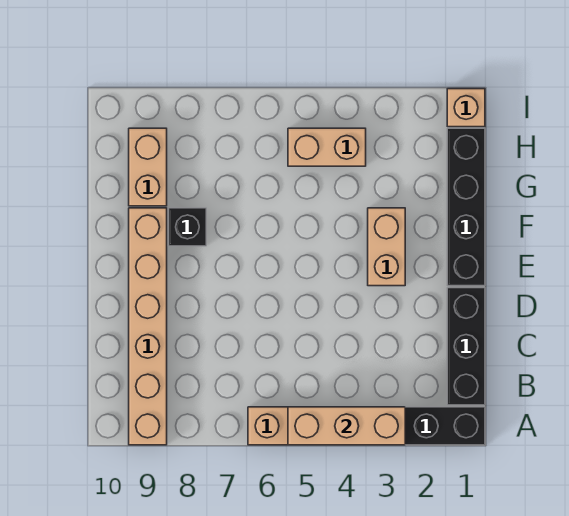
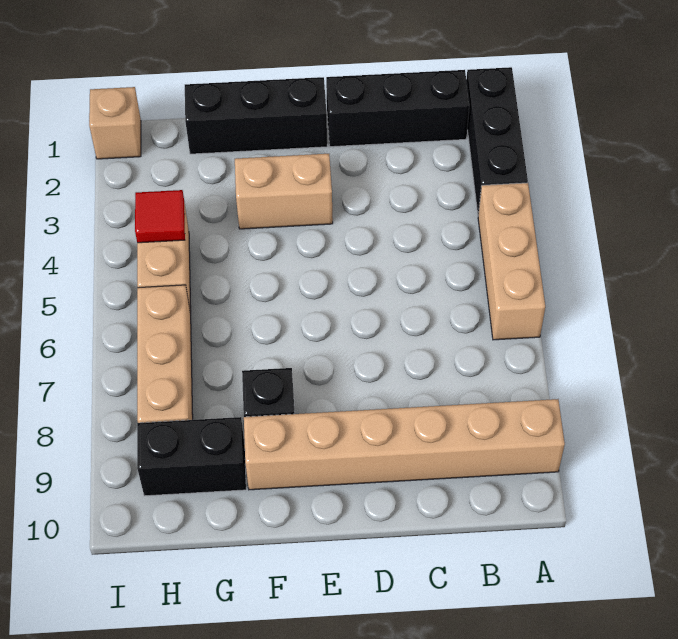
tan brick A3:A5 level 2 -> tan brick H6:H8 level 1
black brick E1:H1 level 1 -> black brick E1:G1 level 1
tan brick G9:H9 level 1 -> black brick G9:H9 level 1
none -> red tile H4 level 2

